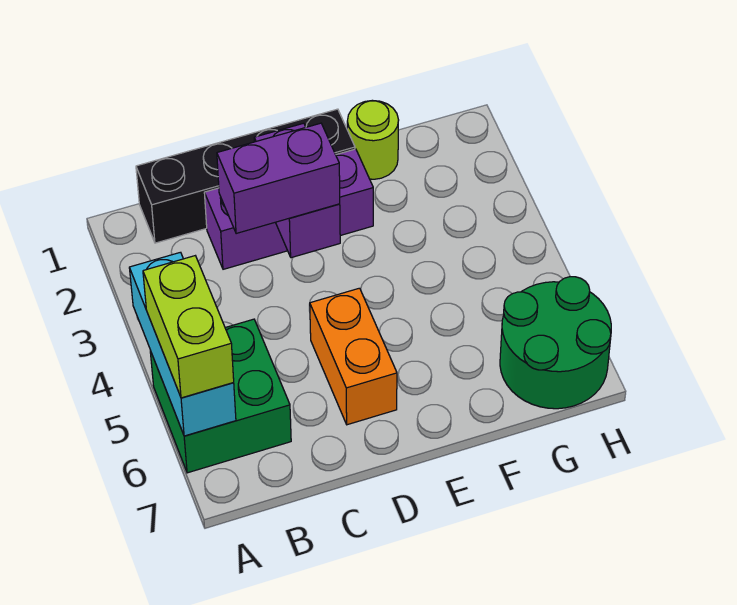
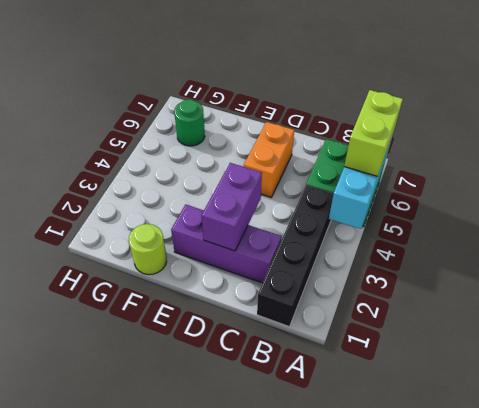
black brick B1:E1 level 1 -> black brick B1:B4 level 1
purple brick C3:D3 level 3 -> none
green round brick G6:H7 level 1 -> green round brick G6 level 1

